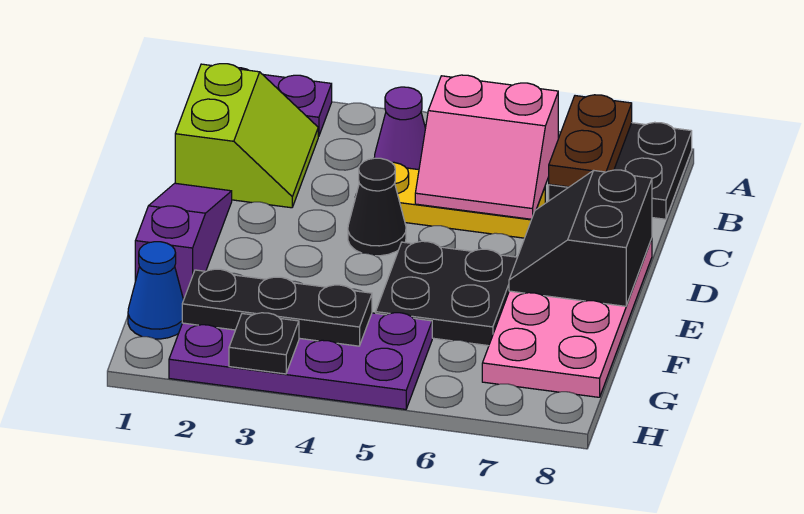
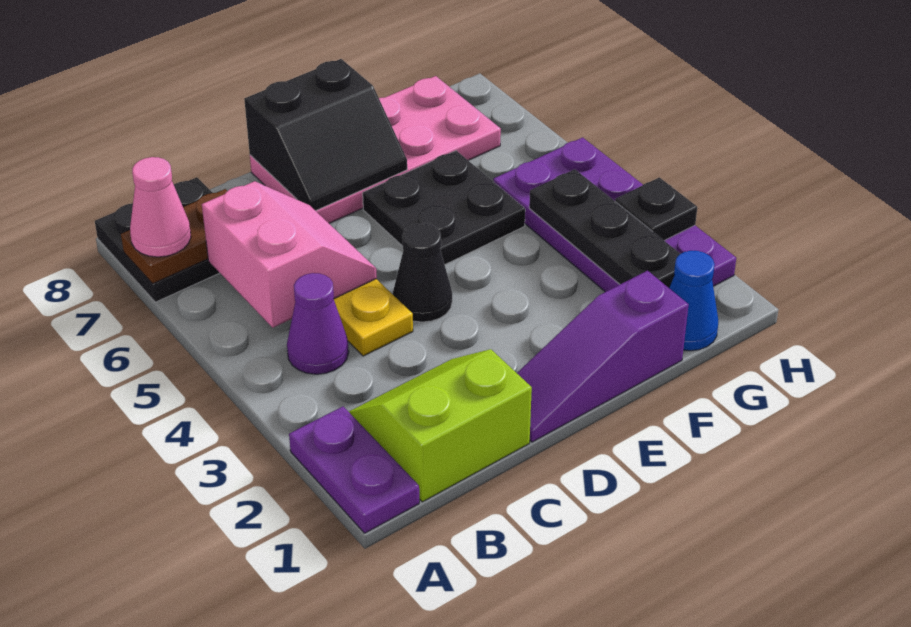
none -> pink cone A7 level 3

